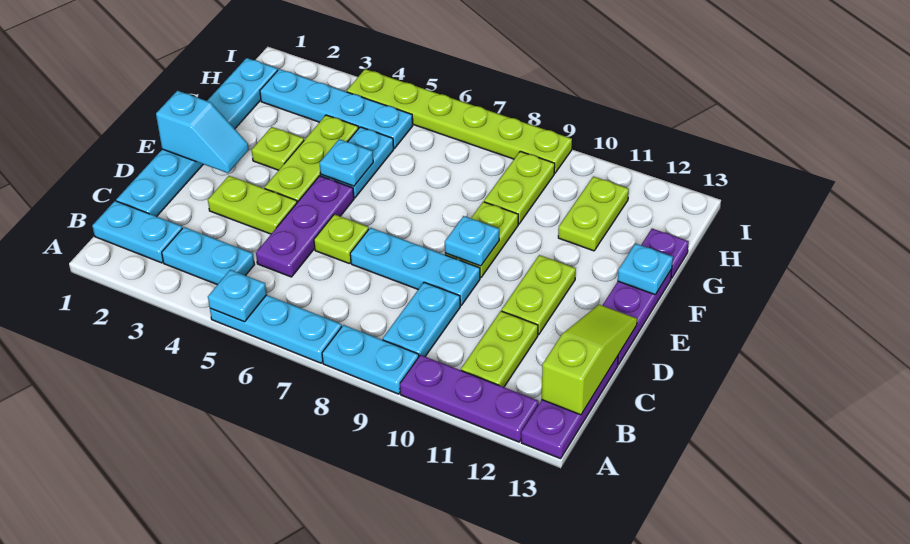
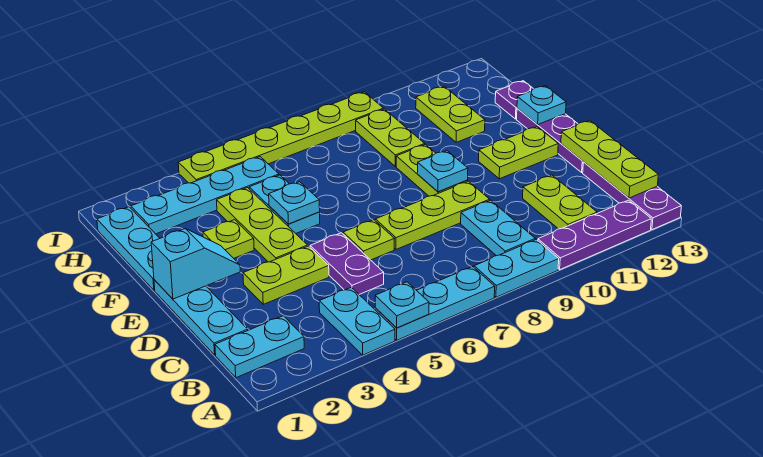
cyan plate B3:B4 level 1 -> cyan plate A4:B4 level 1
lime slope B13:D13 level 2 top B -> lime plate B13:D13 level 2
purple plate C5:E5 level 1 -> purple plate C5:D5 level 1
cyan plate D7:D9 level 1 -> lime plate D7:D9 level 1
lime plate D11:E11 level 1 -> lime plate E11:E12 level 1

